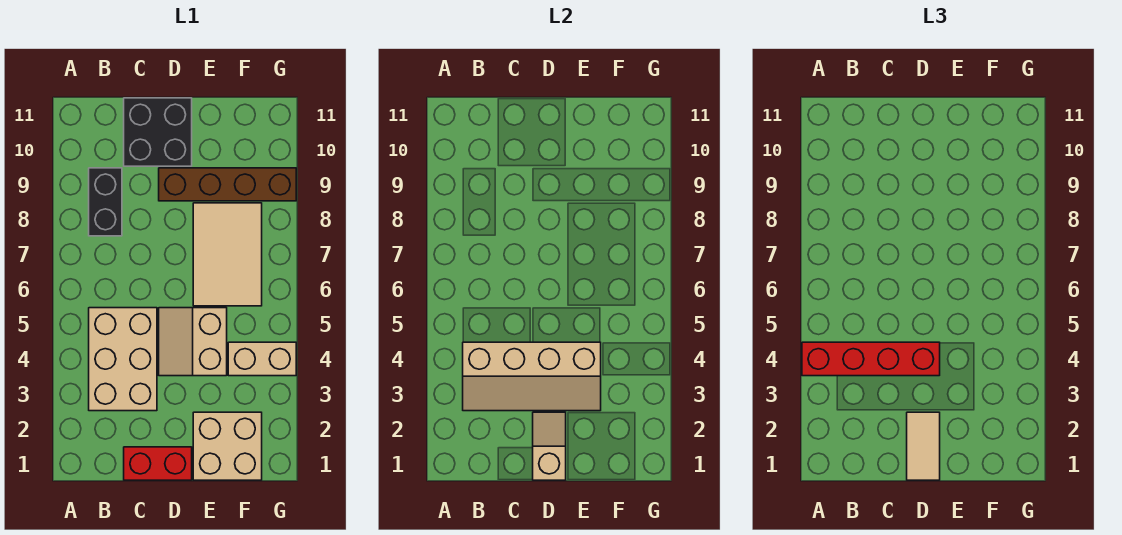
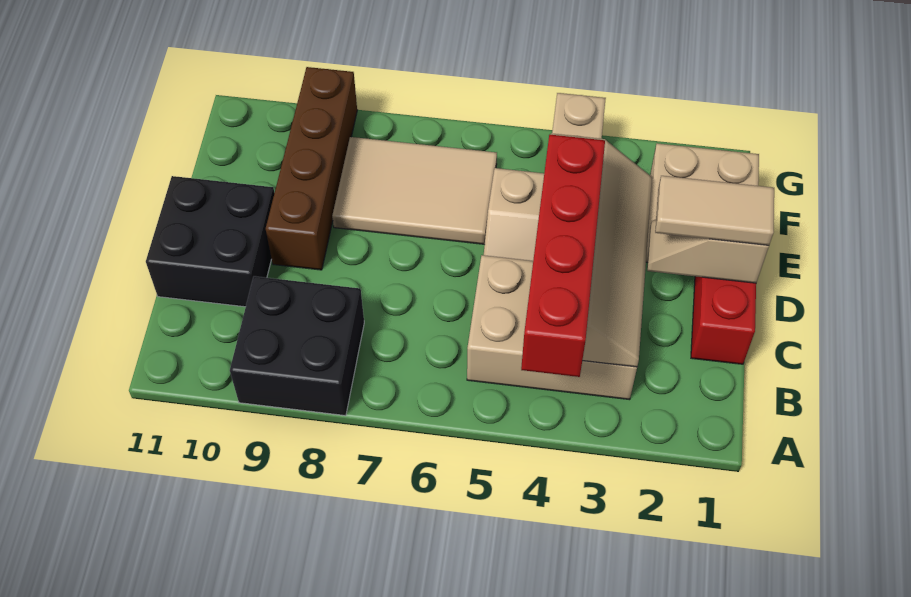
black brick B8:B9 level 1 -> black brick A8:B9 level 1

